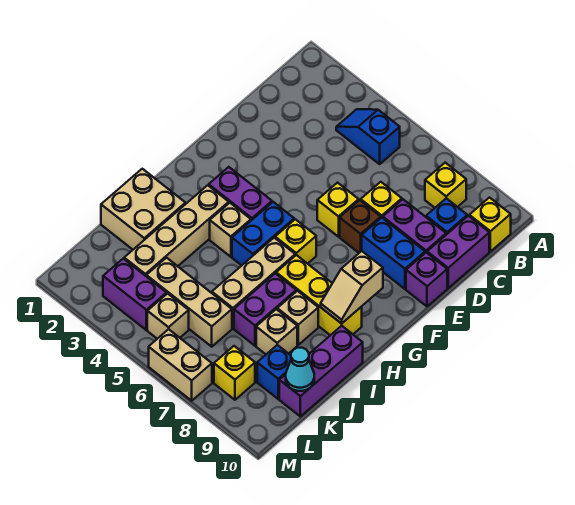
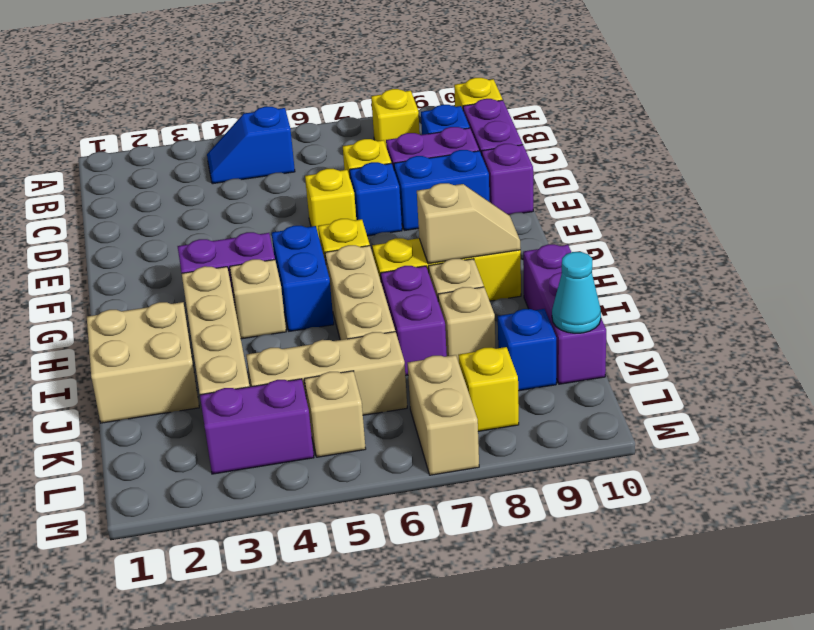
brown brick E7 level 1 -> blue brick E7 level 1
tan slope G9:H9 level 2 top G -> tan slope H8:H9 level 2 top 8
tan brick M6:M7 level 1 -> tan brick L7:M7 level 1

